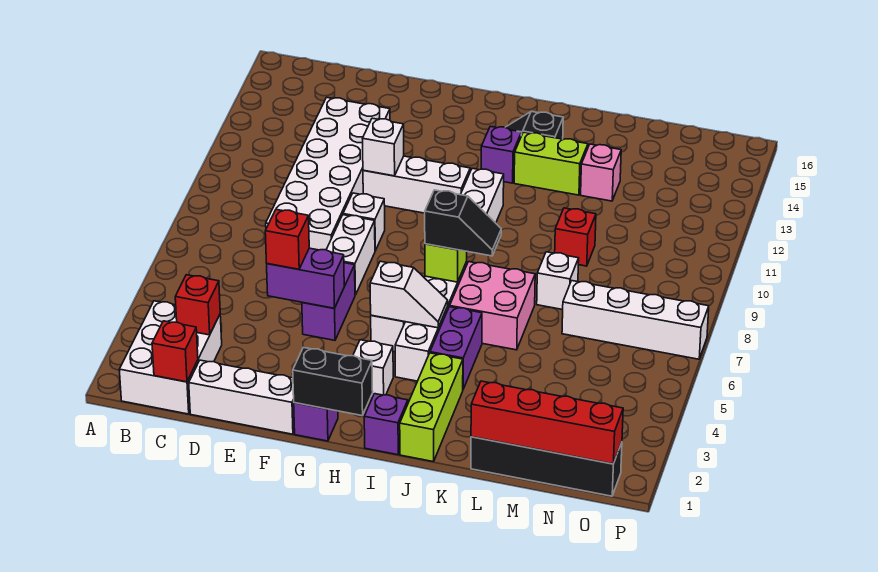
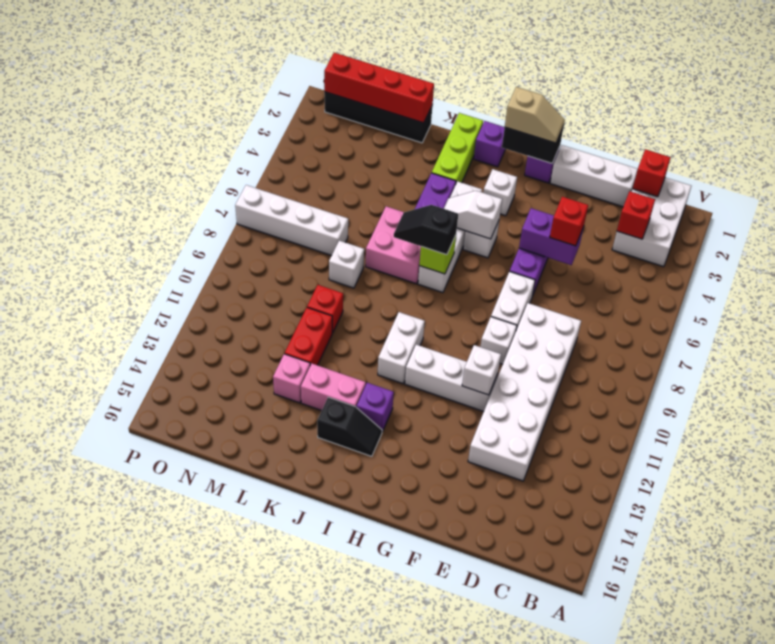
none -> tan slope G1:H1 level 3 top H
lime brick J13:K13 level 1 -> pink brick J13:K13 level 1
none -> red brick L11:L12 level 1

